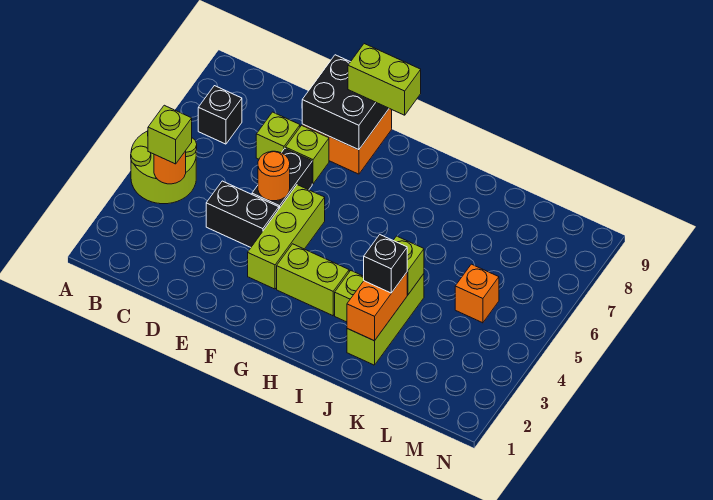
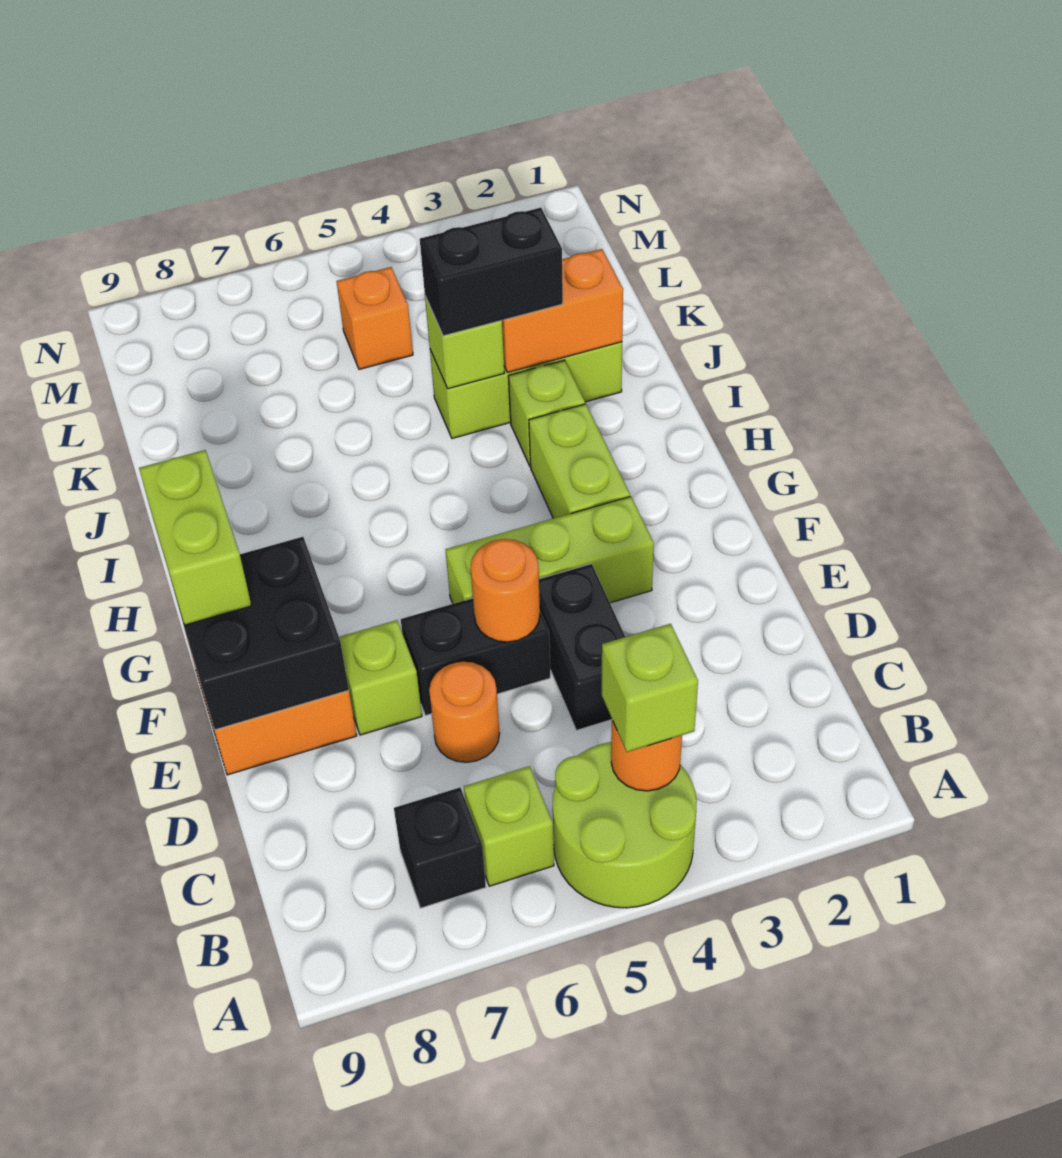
none -> orange round brick D6 level 1
lime brick D7 level 1 -> lime brick B6 level 1
black brick J3 level 3 -> black brick J3:J4 level 3

